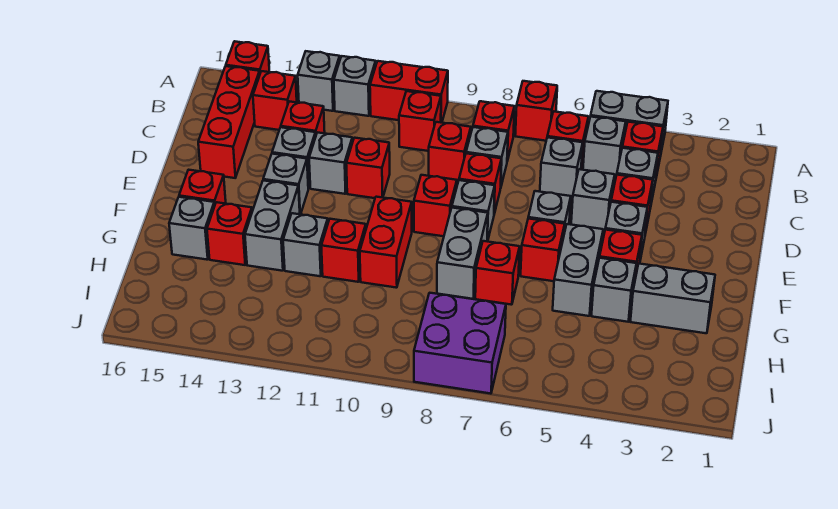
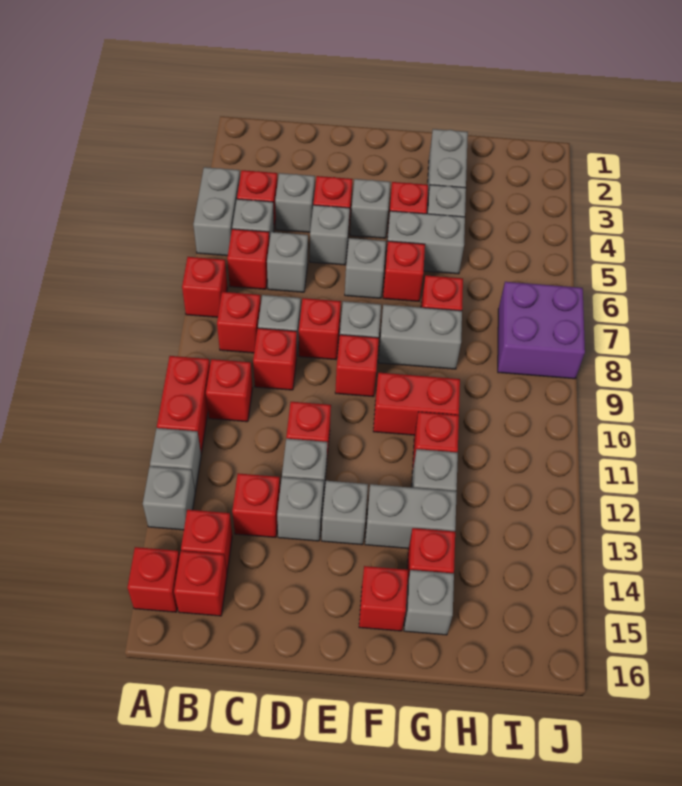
red brick B15:D15 level 1 -> red brick B15 level 1

